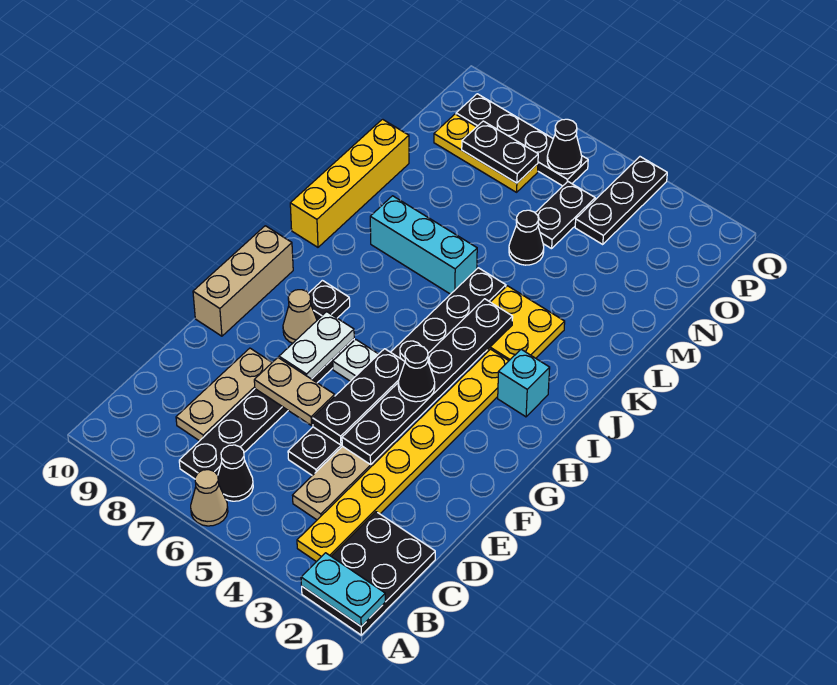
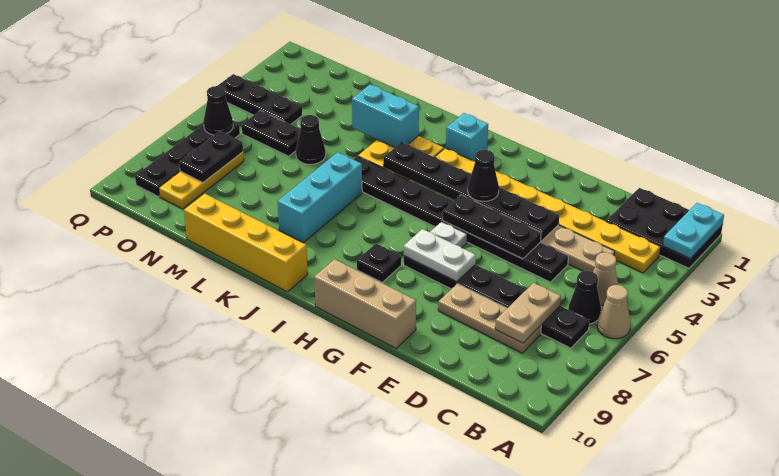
tan plate E6:E7 level 2 -> tan plate C7:C8 level 2
tan cone G8 level 1 -> tan cone B5 level 1
none -> cyan brick K3:L3 level 2

